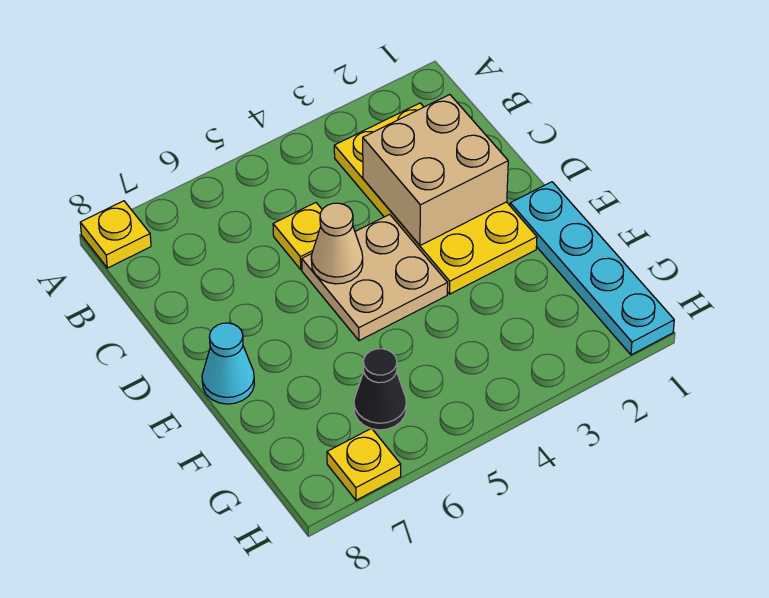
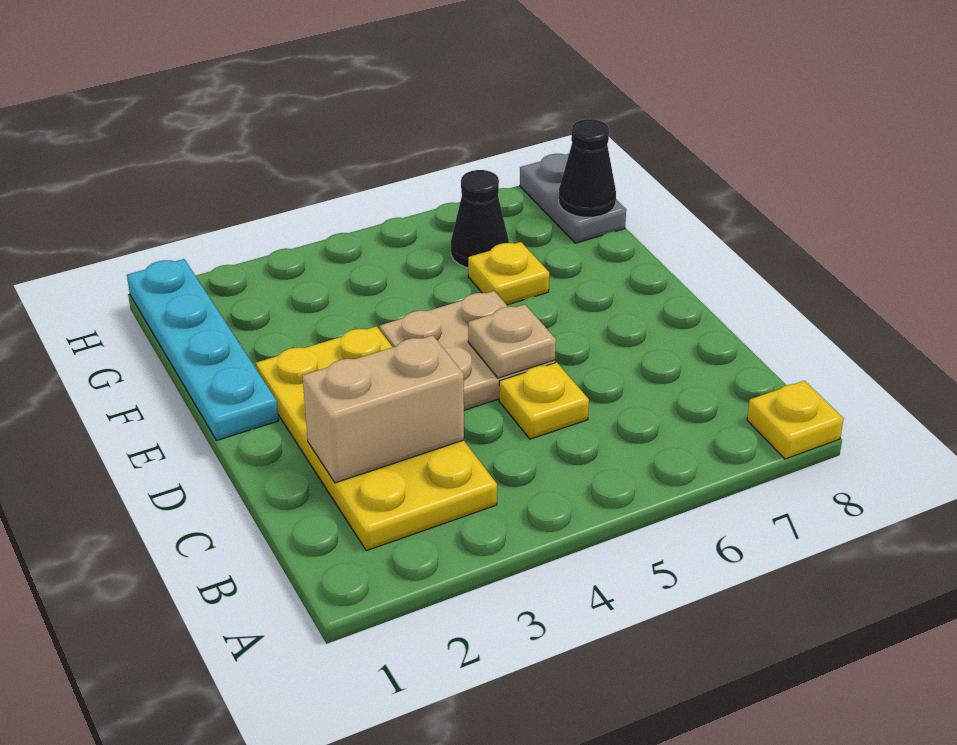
tan brick C2:D3 level 2 -> tan brick C2:C3 level 2
tan cone D5 level 2 -> tan plate D5 level 2
cyan cone E8 level 1 -> none
none -> grey plate G8:H8 level 1
none -> black cone G8 level 2
yellow plate H7 level 1 -> yellow plate F6 level 1

